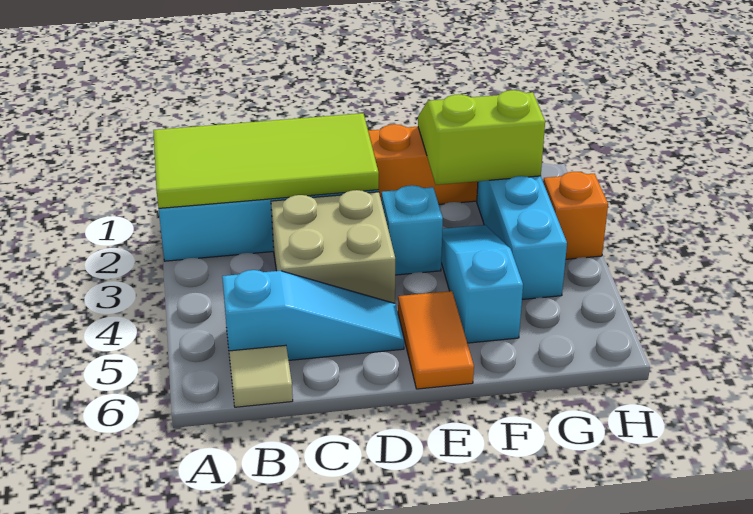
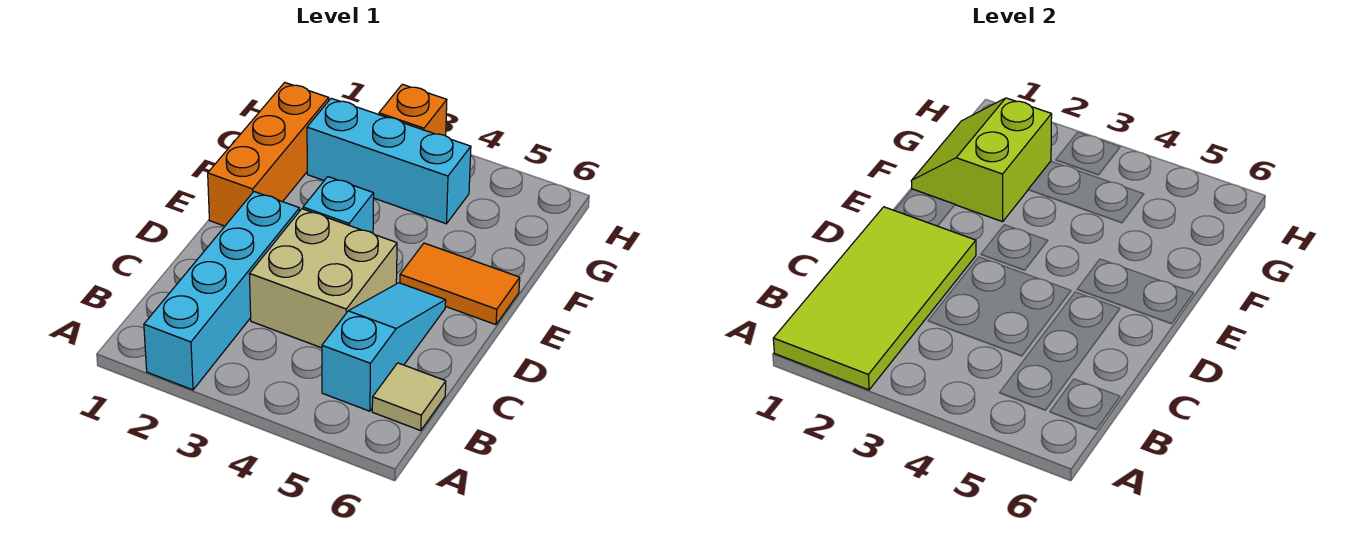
cyan slope F3:F5 level 1 top 5 -> none

